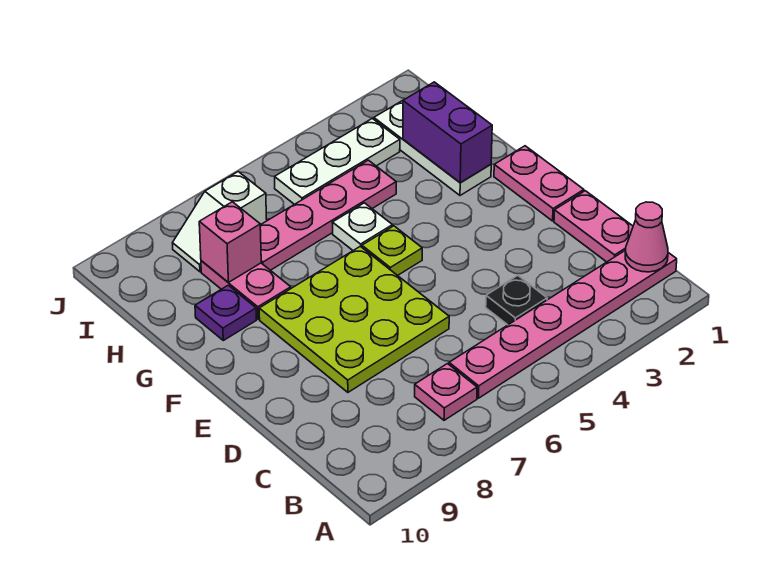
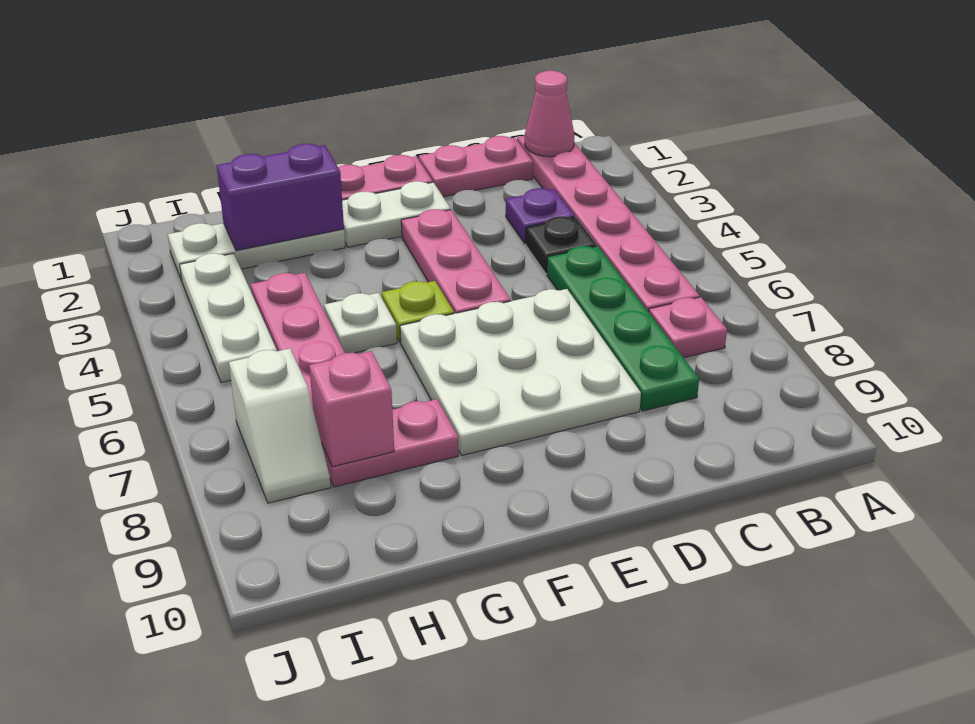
none -> green plate C5:C8 level 1
lime plate D6:F8 level 1 -> white plate D6:F8 level 1
none -> white plate E2:F2 level 1
none -> pink plate E3:E5 level 1
purple plate G9 level 1 -> purple plate C3 level 1

